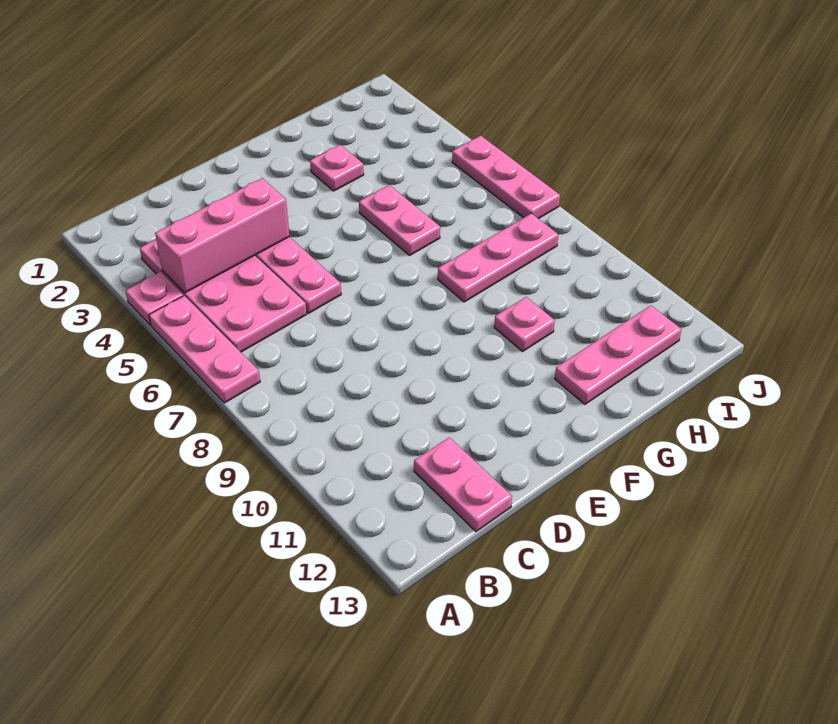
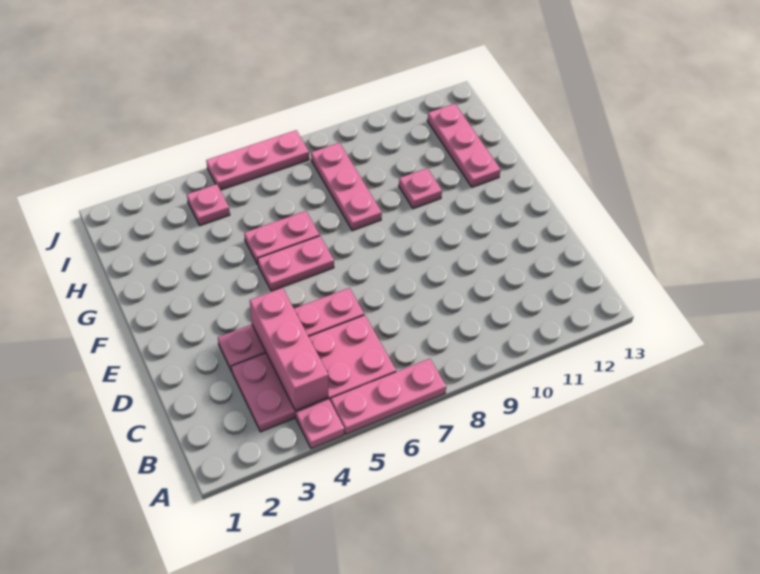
pink plate C12:C13 level 1 -> pink plate F5:F6 level 1
pink plate G3 level 1 -> pink plate I4 level 1

